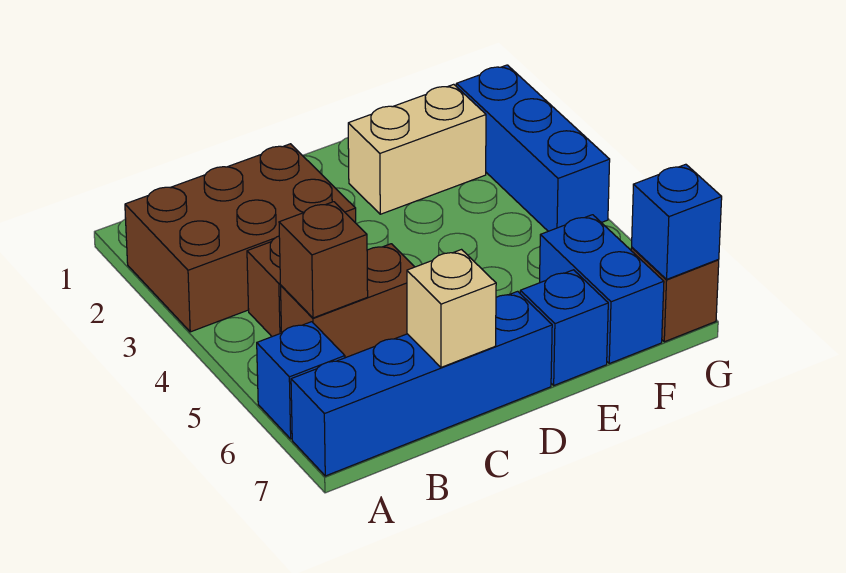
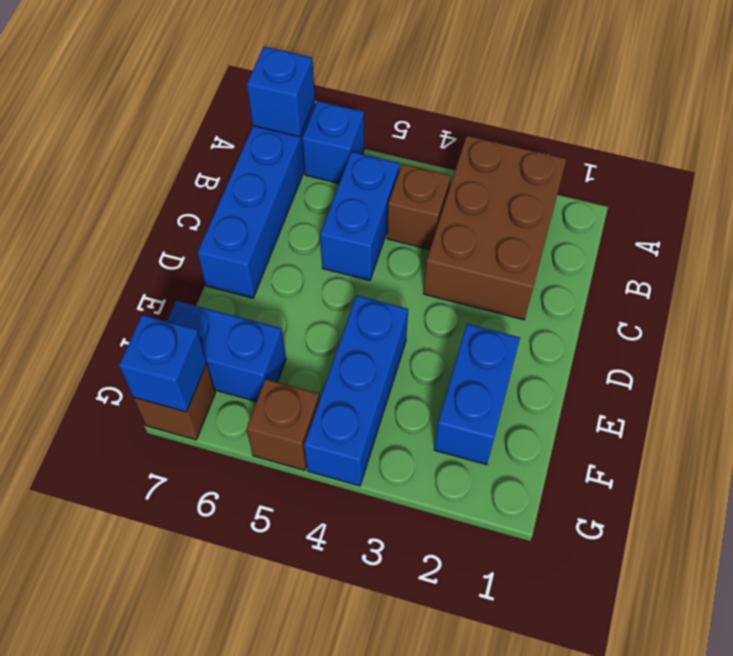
brown brick B5:C5 level 1 -> blue brick B5:C5 level 1
brown brick B5 level 2 -> brown brick G5 level 1
tan brick C7 level 2 -> none
tan brick E2:F2 level 1 -> blue brick E2:F2 level 1
blue brick E7 level 1 -> blue brick A7 level 2
blue brick G2:G4 level 1 -> blue brick E4:G4 level 1

